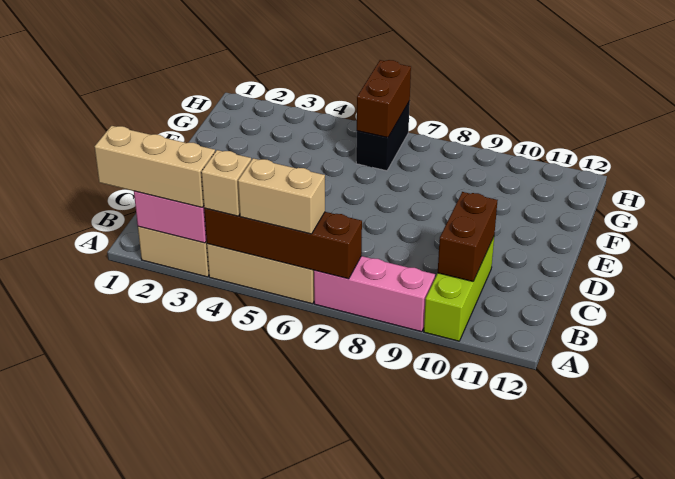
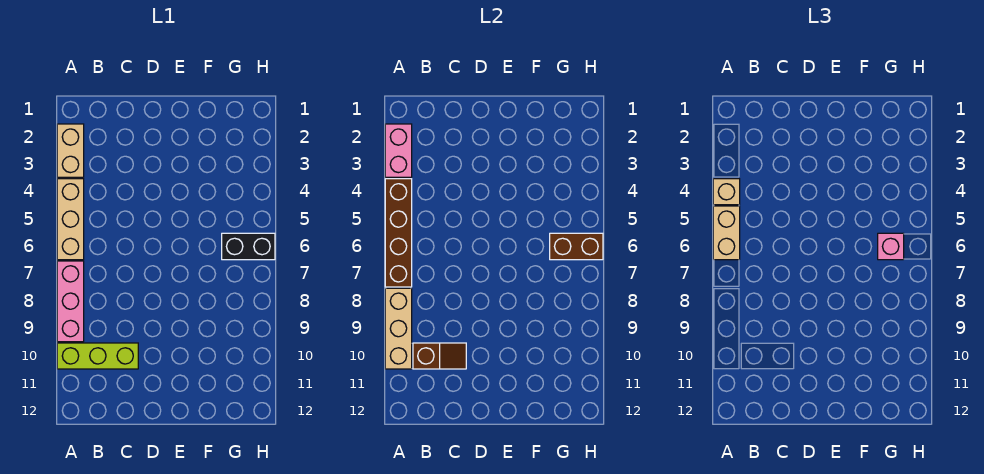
tan brick A1:A3 level 3 -> tan brick A8:A10 level 2
brown brick B10:C10 level 2 -> brown slope B10:C10 level 2 top B
none -> pink brick G6 level 3

